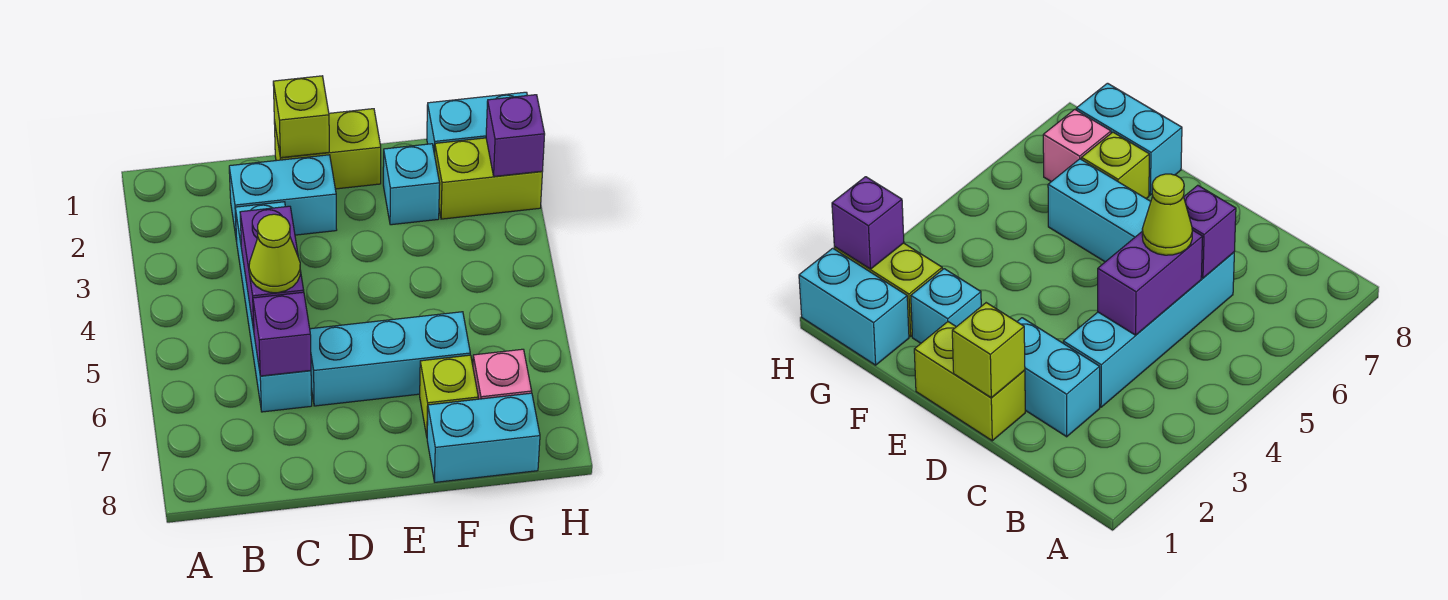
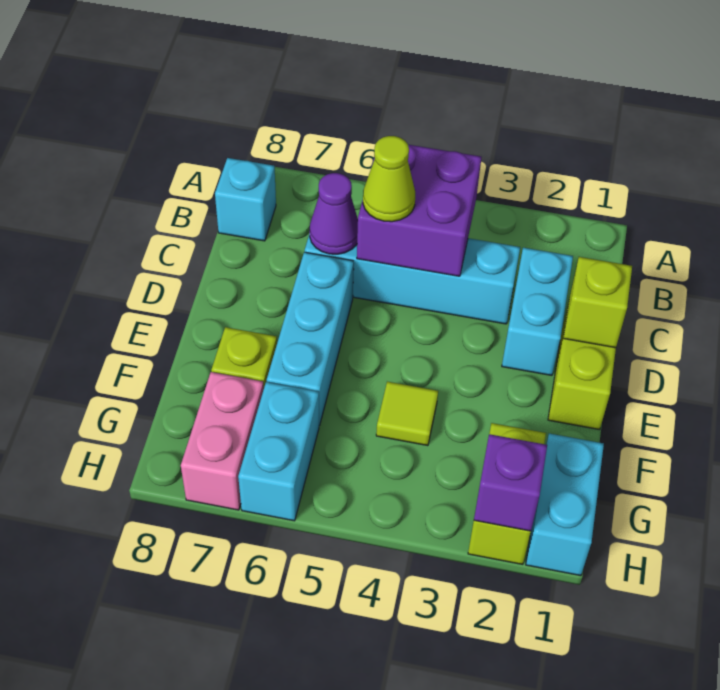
purple brick C4:C5 level 2 -> purple brick B4:C5 level 2
purple brick C6 level 2 -> purple cone C6 level 2
cyan brick F2 level 1 -> cyan brick B8 level 1
none -> lime tile F4 level 1
cyan brick F8:G8 level 1 -> cyan brick G6:H6 level 1
pink brick G7 level 1 -> pink brick G7:H7 level 1

